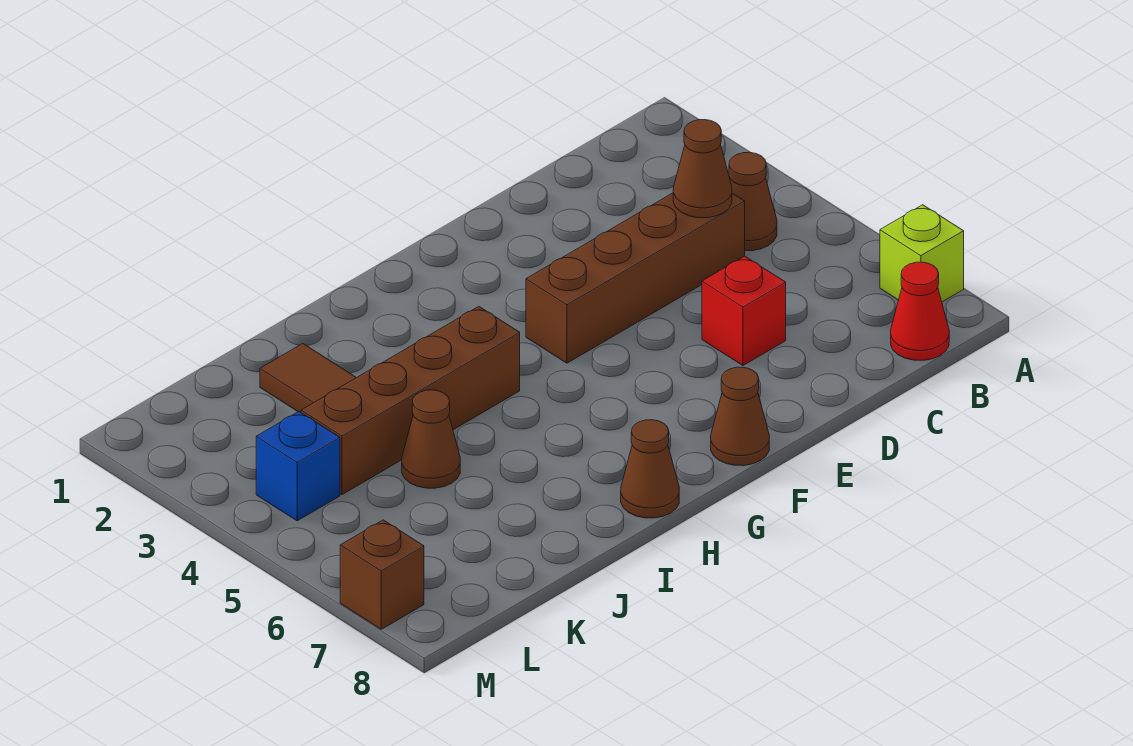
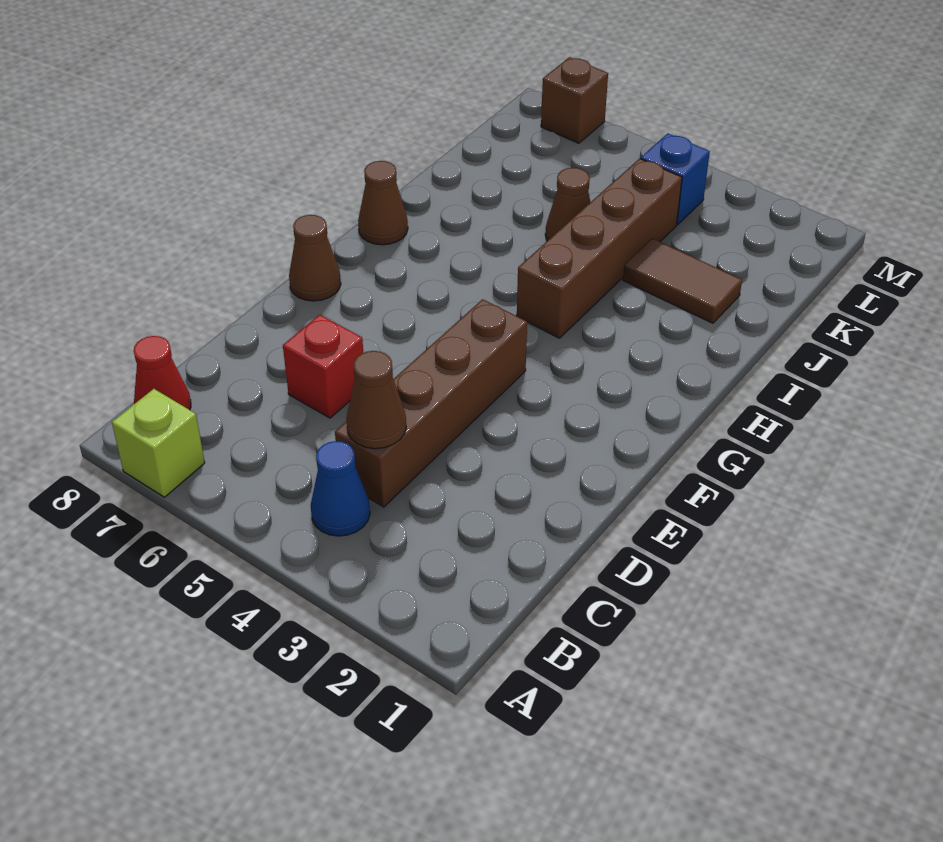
brown cone B4 level 1 -> blue cone B4 level 1

